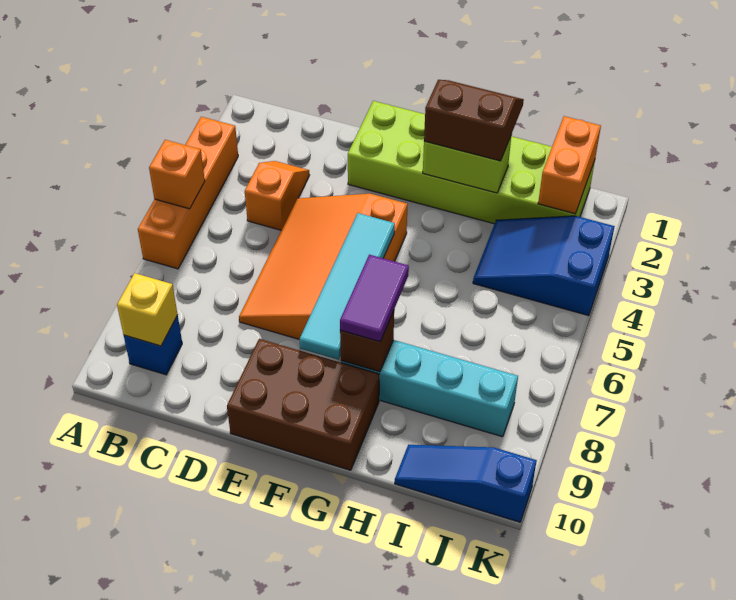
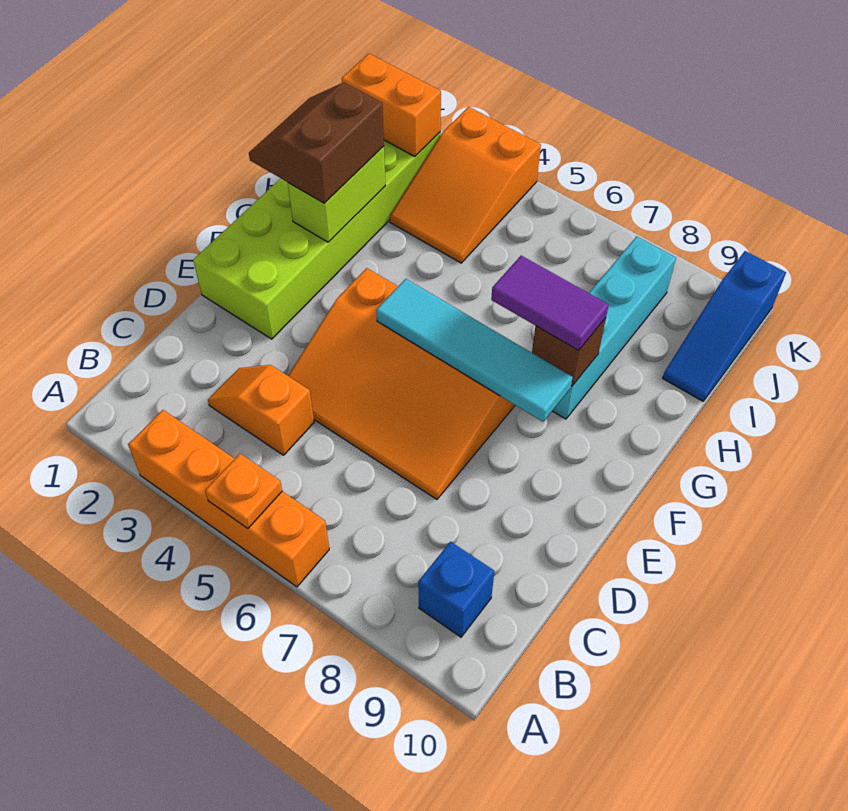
orange brick A5 level 2 -> orange plate A5 level 2
yellow brick B9 level 2 -> none
brown brick E9:G10 level 1 -> none
blue slope I3:K4 level 1 top K -> orange slope I3:K4 level 1 top K

